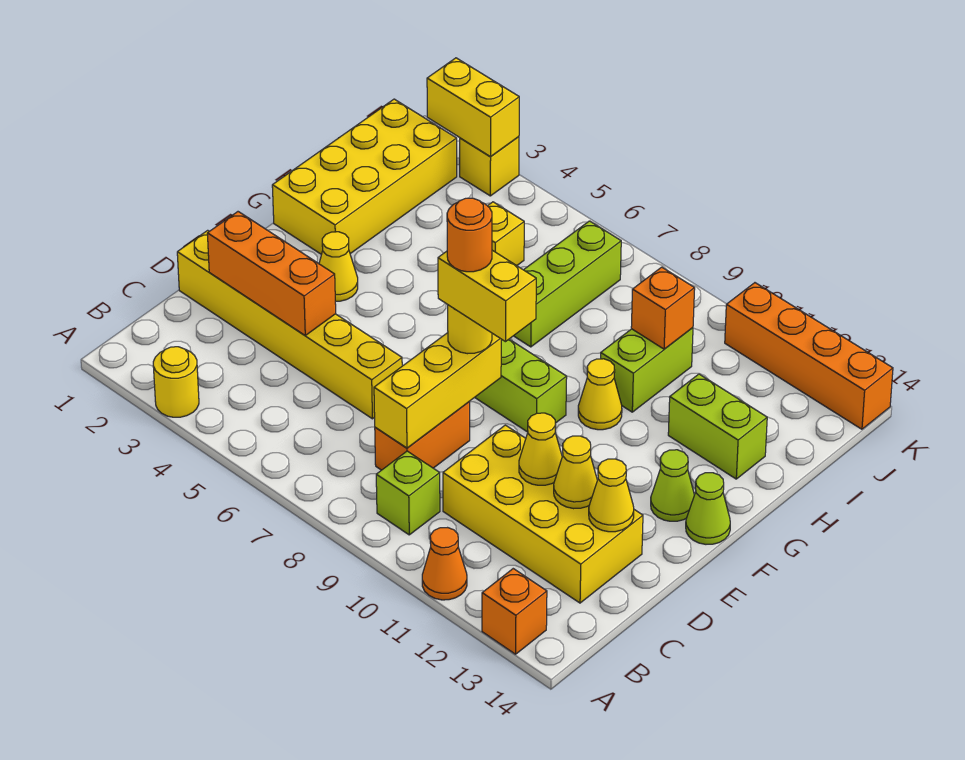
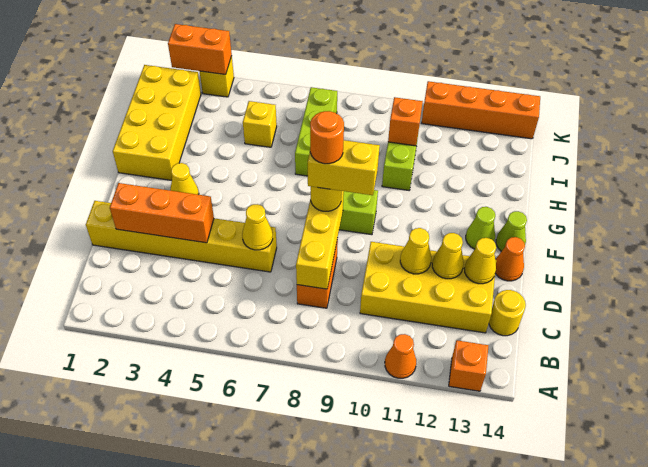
yellow round brick A3 level 1 -> yellow round brick C14 level 1
lime brick B9 level 1 -> none
none -> orange cone E14 level 1
yellow cone G10 level 1 -> yellow cone D6 level 2
lime brick H12:H13 level 1 -> none
yellow brick K2:K3 level 2 -> orange brick K2:K3 level 2

